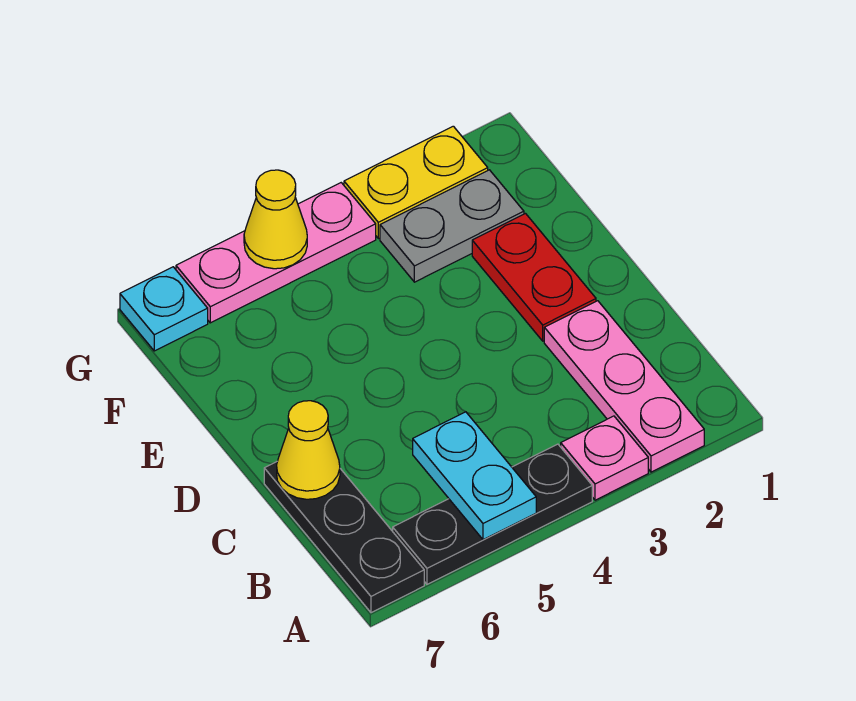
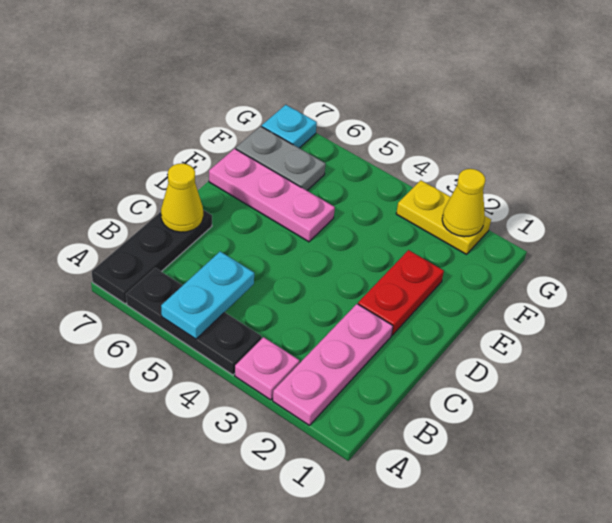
grey plate F2:F3 level 1 -> grey plate F6:F7 level 1
pink plate G4:G6 level 1 -> pink plate E5:E7 level 1
yellow cone G5 level 2 -> yellow cone G2 level 2

